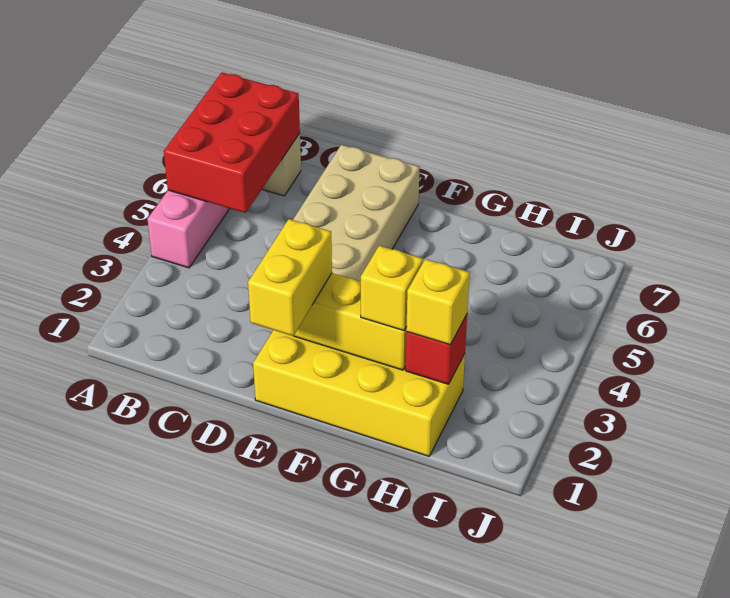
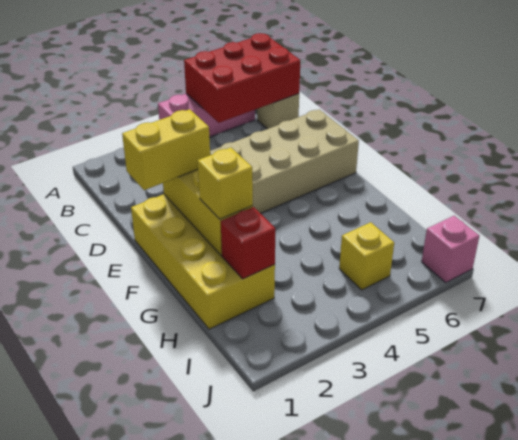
yellow brick H2 level 3 -> yellow brick I5 level 1
none -> pink brick J7 level 1

